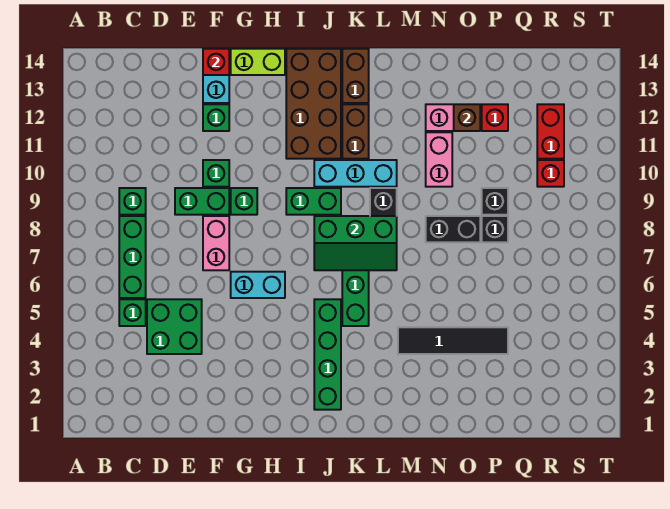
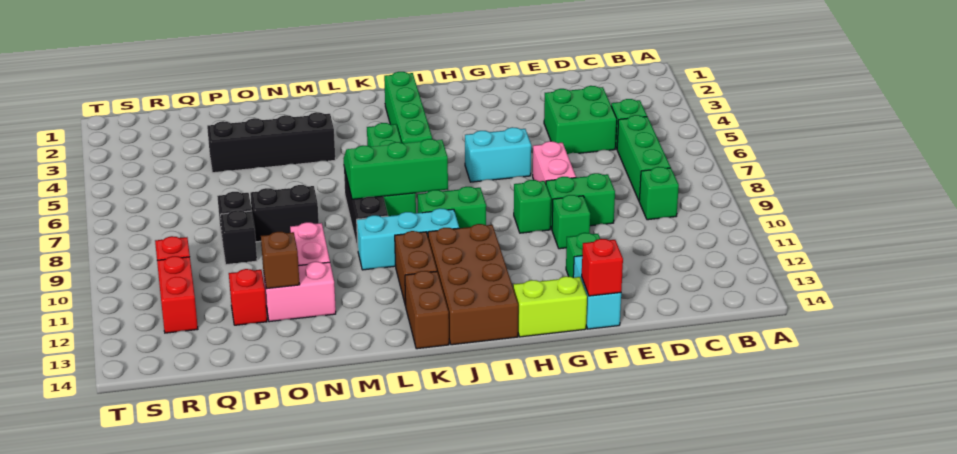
black tile M4:P4 level 1 -> black brick M4:P4 level 1

